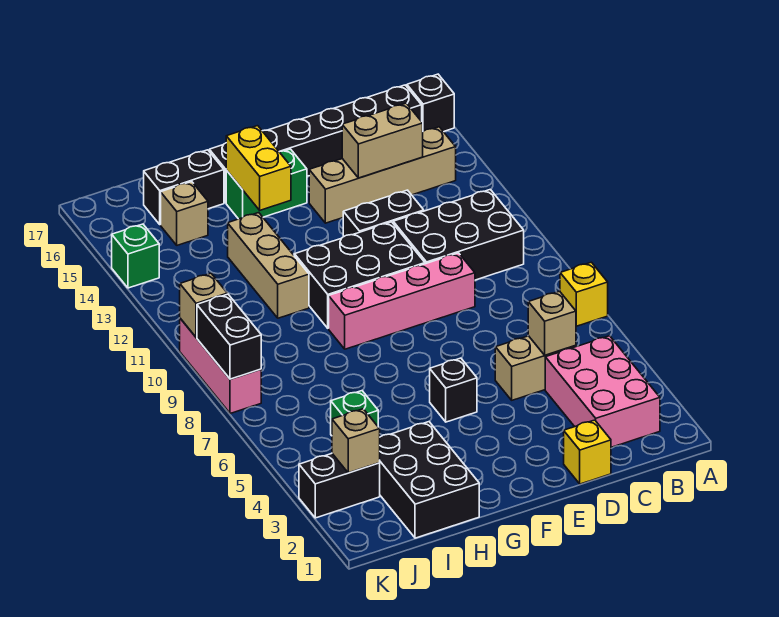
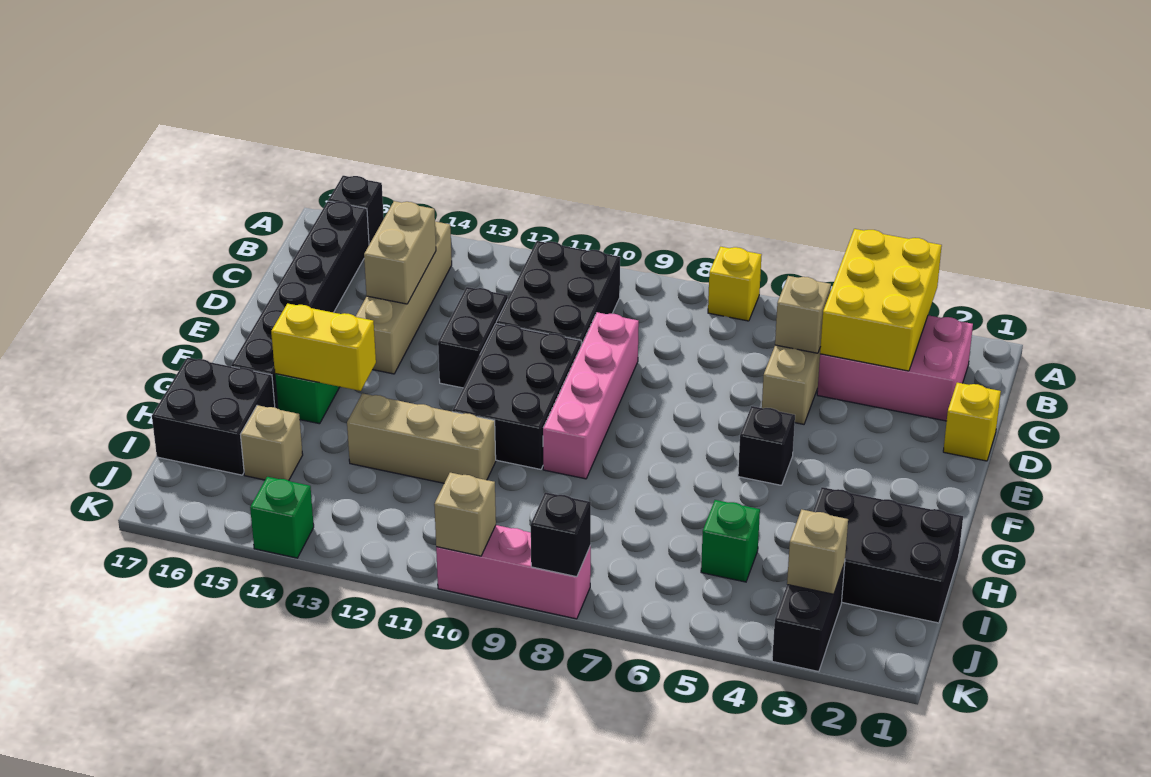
none -> yellow brick A3:C4 level 2
black brick H16:I16 level 1 -> black brick H16:I17 level 1
black brick K8:K9 level 2 -> black brick K8 level 2

